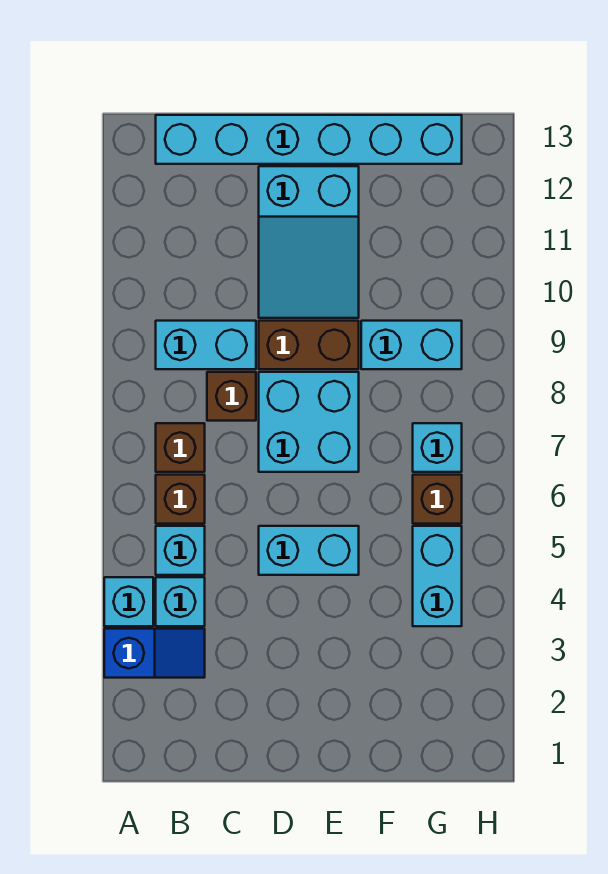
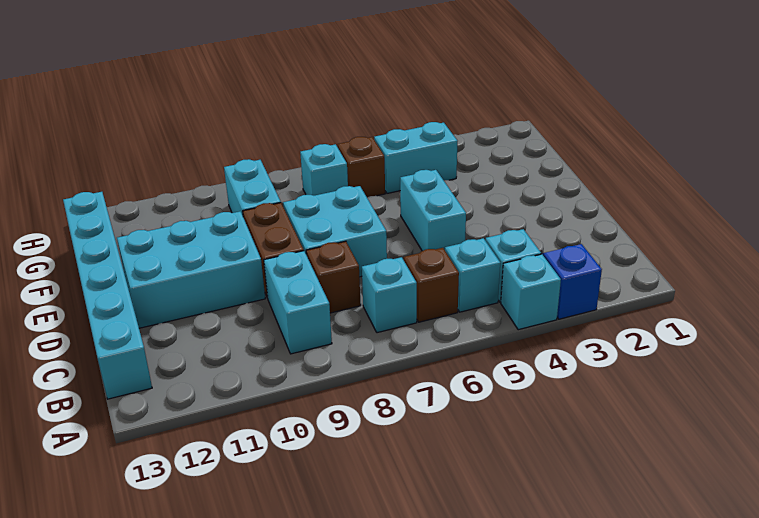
brown brick B7 level 1 -> cyan brick B7 level 1
cyan slope D10:E12 level 1 top 12 -> cyan brick D10:E12 level 1

